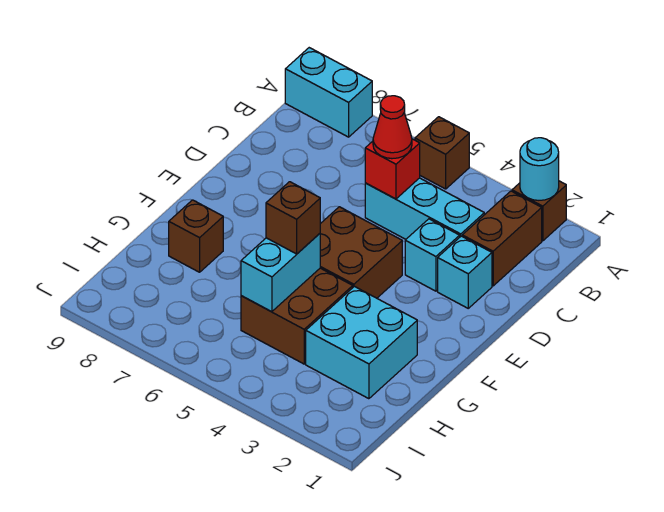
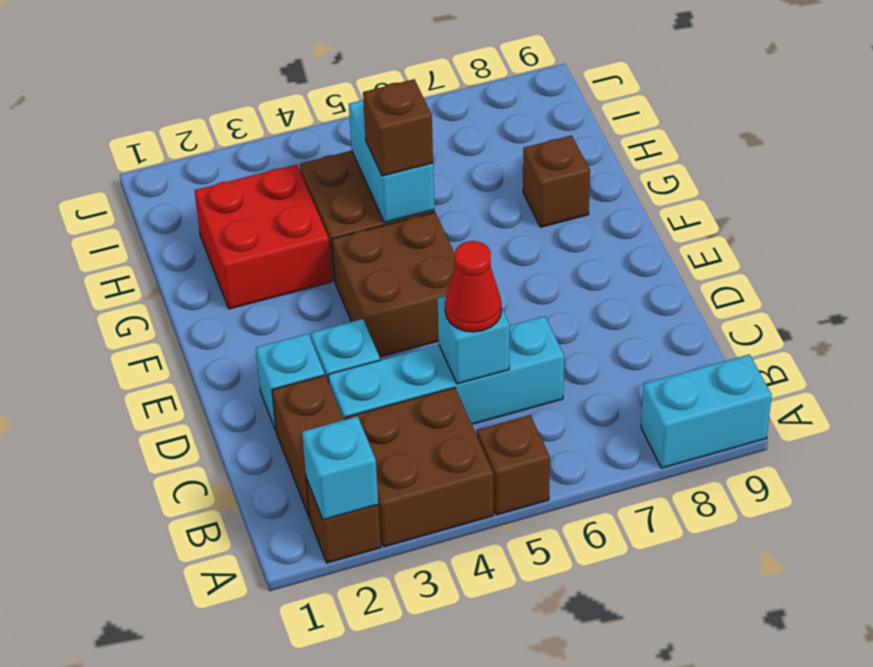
cyan round brick A2 level 2 -> cyan brick A2 level 2
none -> brown brick A3:B4 level 1
cyan brick C3:C5 level 1 -> cyan brick C3:C6 level 1
red brick C5 level 2 -> cyan brick C5 level 2
cyan brick G2:H3 level 1 -> red brick G2:H3 level 1

